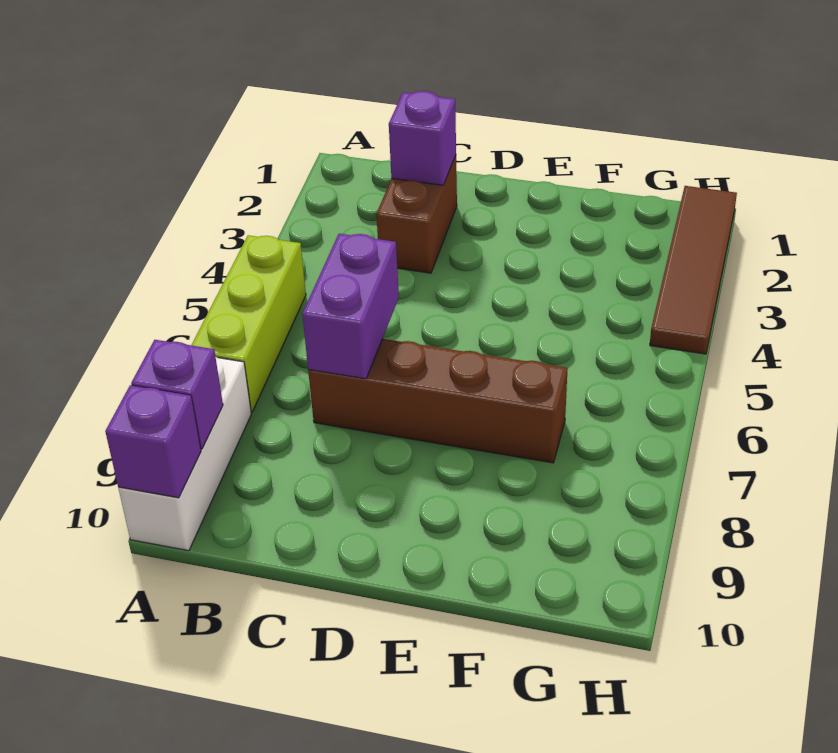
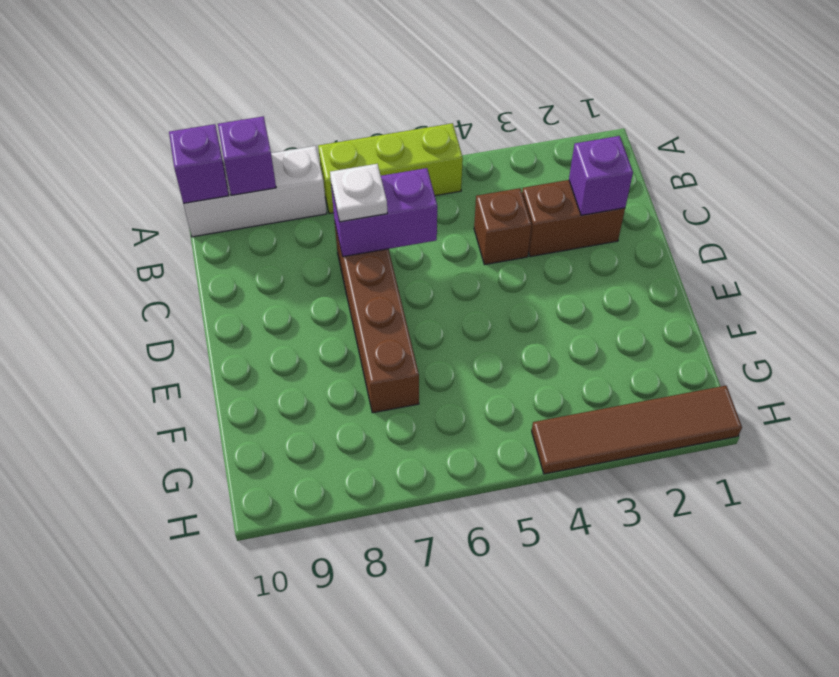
none -> brown brick C4 level 1
none -> white plate C7 level 3

